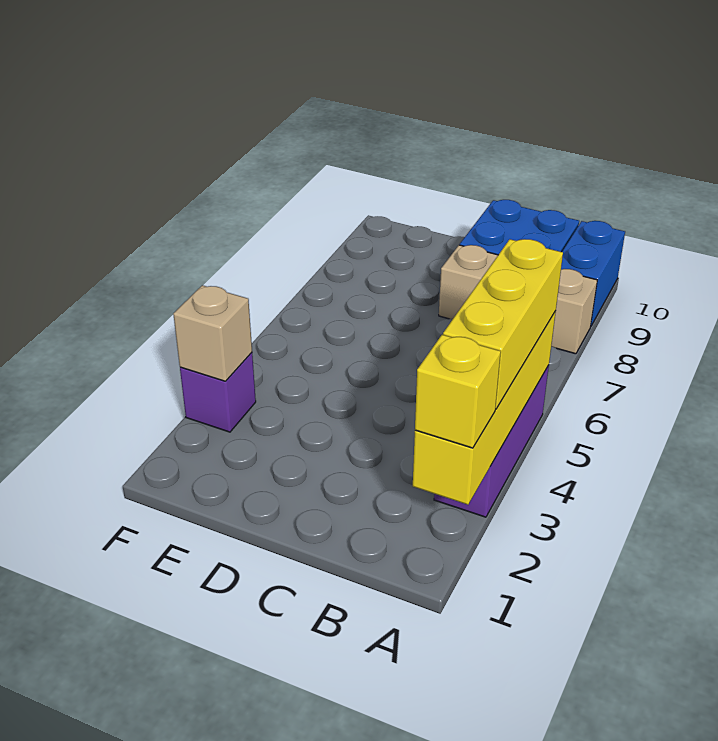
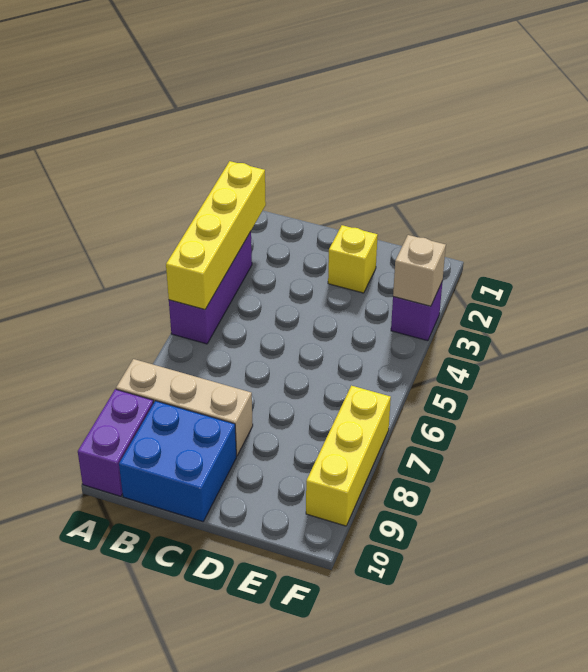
yellow brick A2 level 3 -> yellow brick D2 level 1
yellow brick A3:A5 level 3 -> yellow brick F7:F9 level 1
blue brick A9:A10 level 1 -> purple brick A9:A10 level 1

